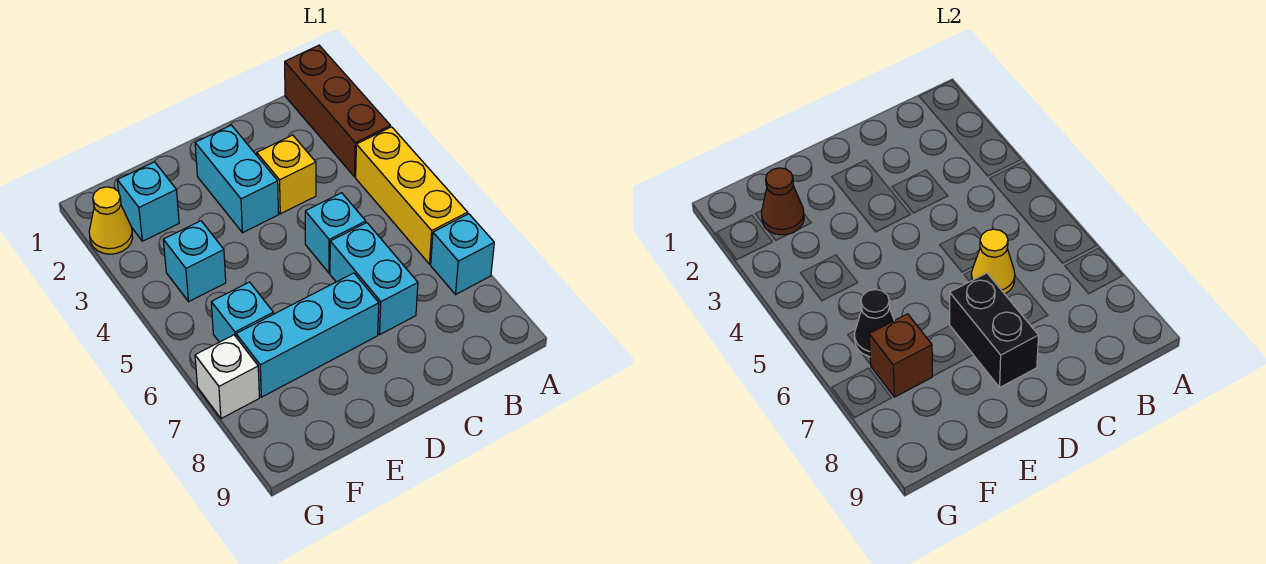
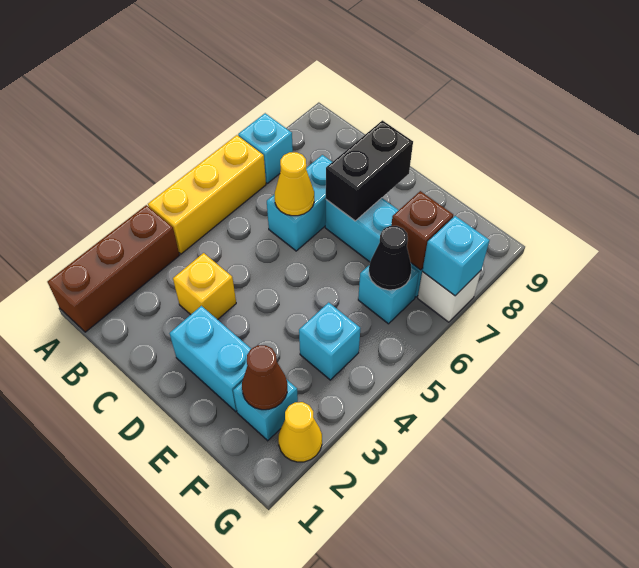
cyan brick C5 level 1 -> cyan brick G7 level 2
cyan brick D2:D3 level 1 -> cyan brick D2:E2 level 1

